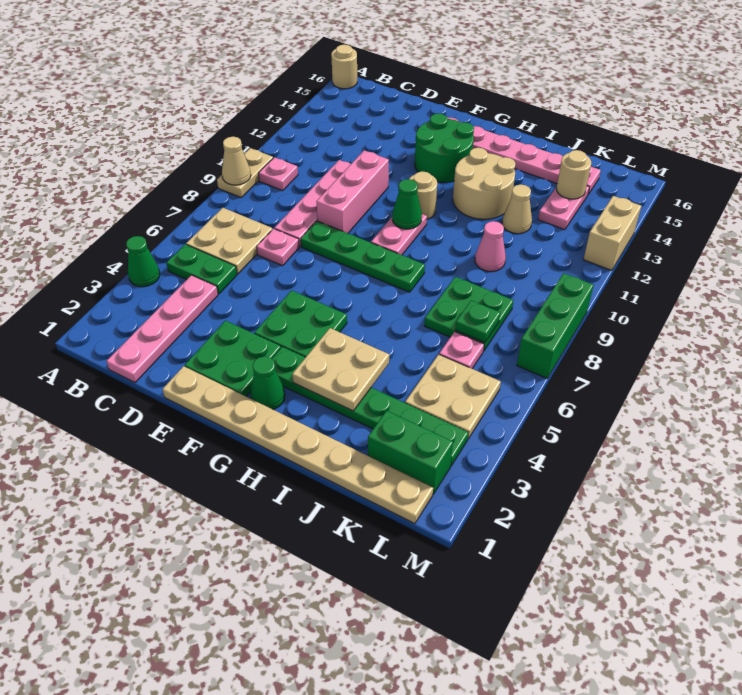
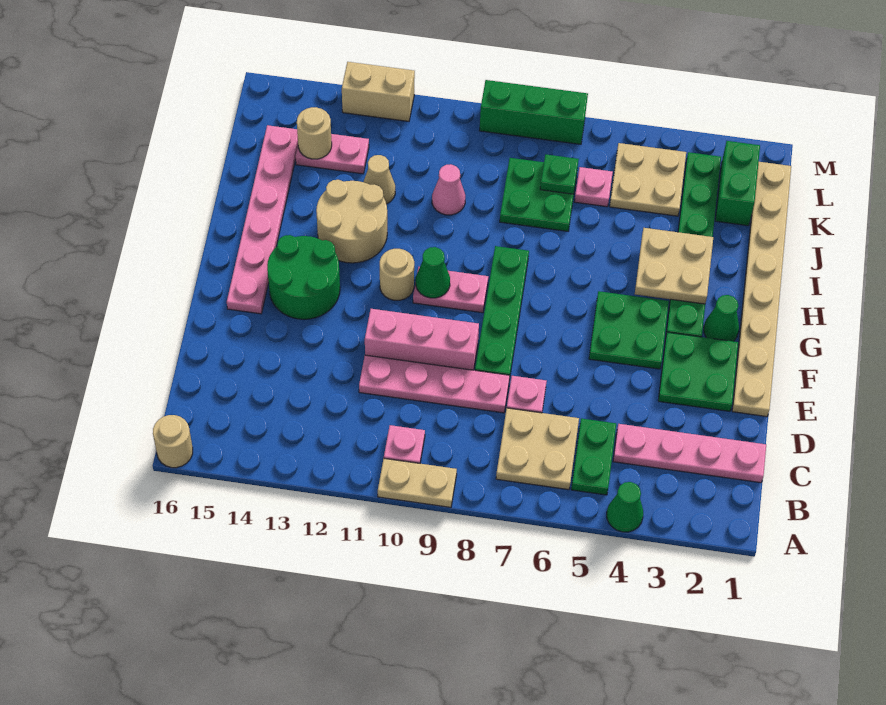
tan cone A9 level 2 -> none

